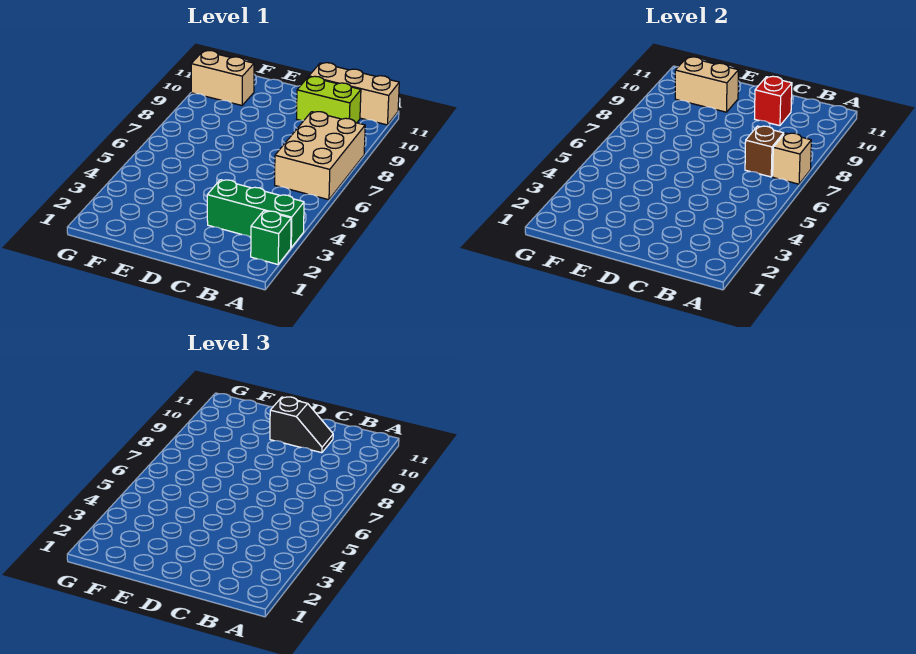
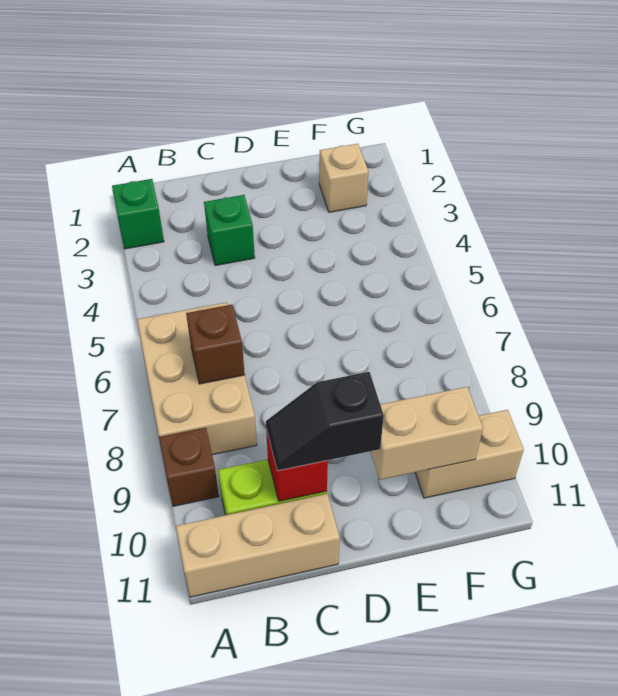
green brick A3:C3 level 1 -> green brick C3 level 1
tan brick A7 level 2 -> tan brick F2 level 1
none -> brown brick A9 level 1

